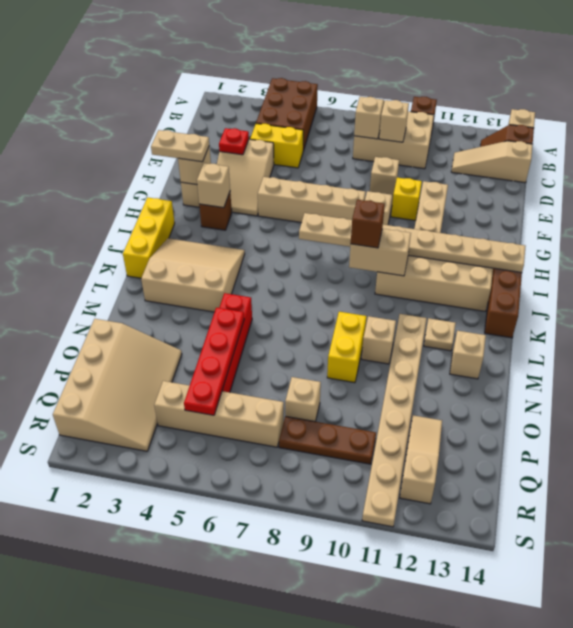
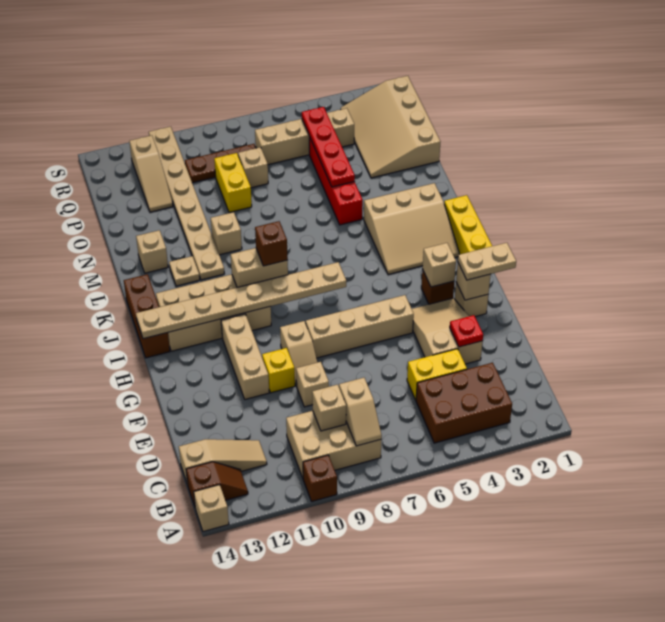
brown brick A4:C5 level 1 -> brown brick B3:C5 level 1
yellow brick M9:N9 level 1 -> yellow brick O9:P9 level 1

